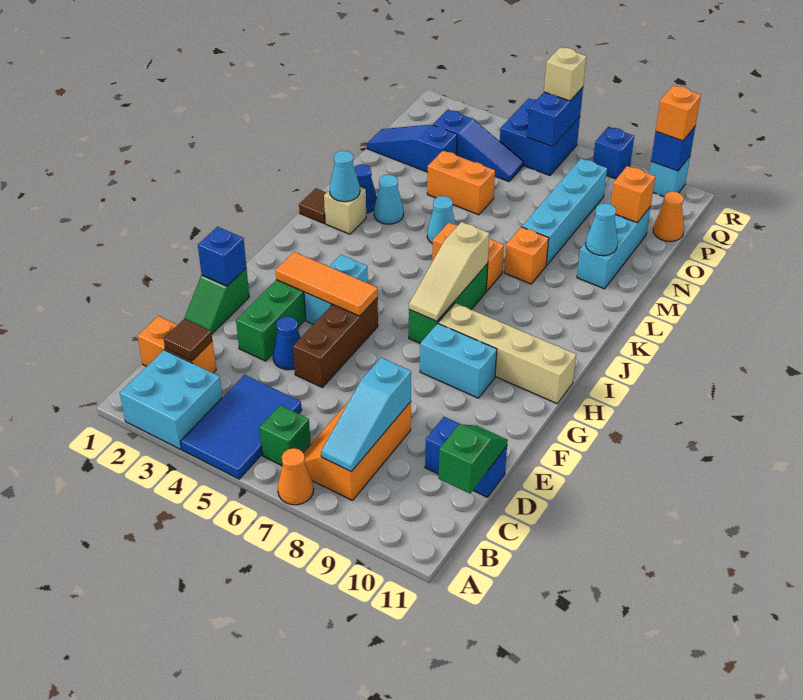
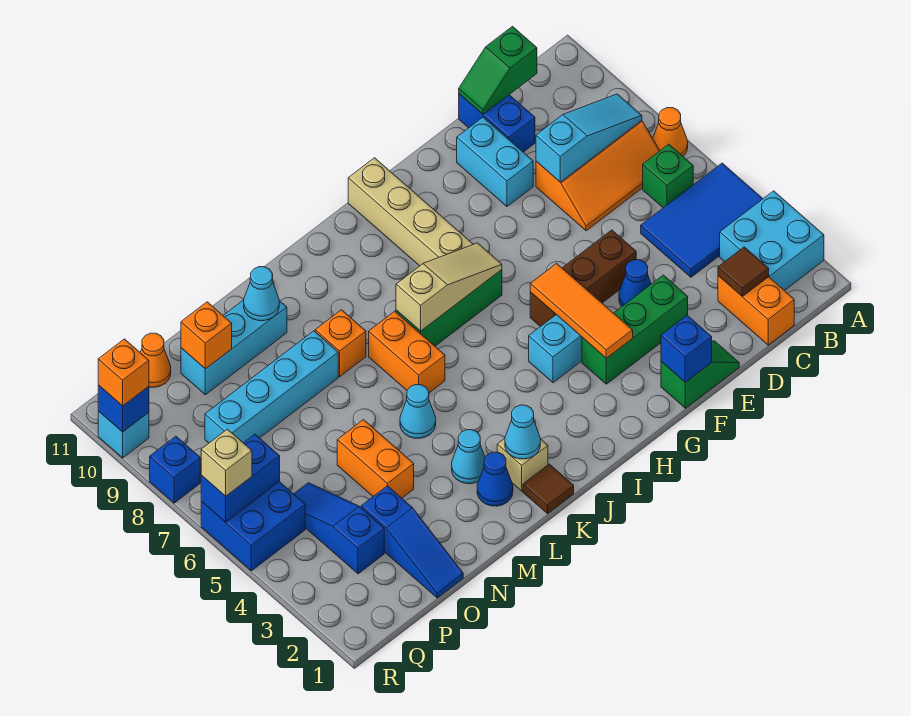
cyan brick G8:G9 level 1 -> cyan brick E9:E10 level 1

